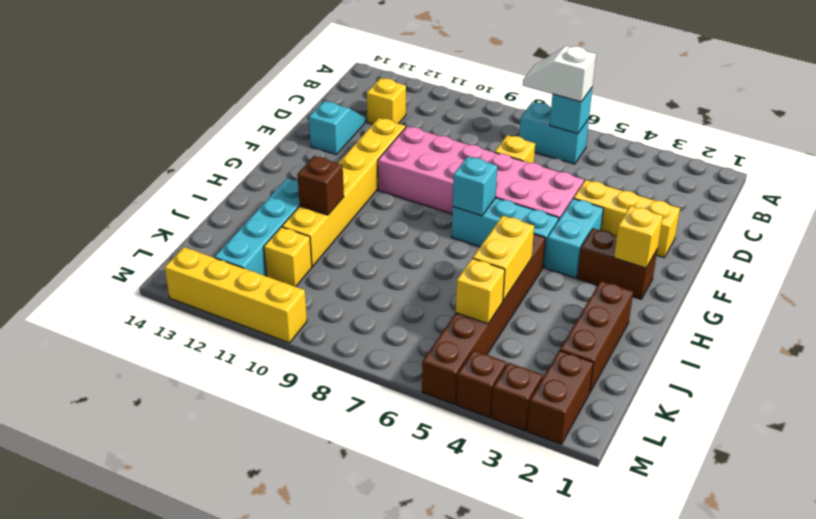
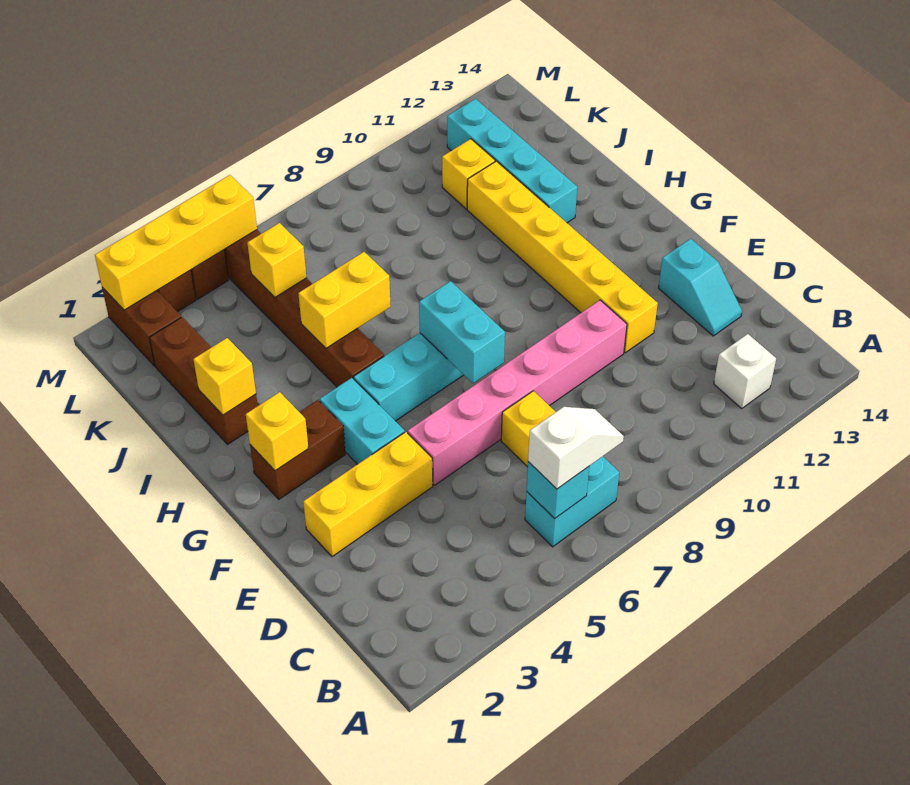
none -> white brick B12 level 1
yellow brick C12 level 1 -> yellow brick I2 level 2
pink brick E5:F10 level 1 -> pink brick E5:E10 level 1
cyan brick G7 level 2 -> cyan brick F7:G7 level 2
yellow brick I5:J5 level 2 -> yellow brick I5:I6 level 2
brown brick I11 level 2 -> none
yellow brick M10:M13 level 1 -> yellow brick M2:M5 level 2

